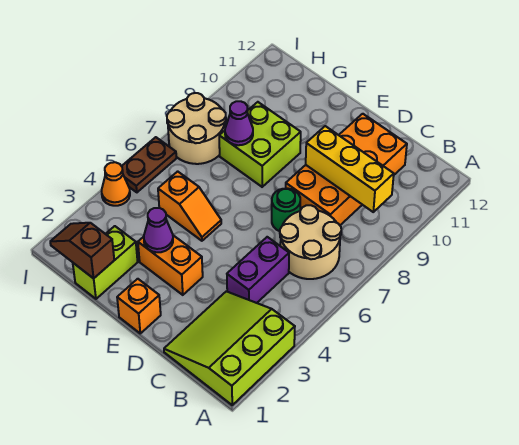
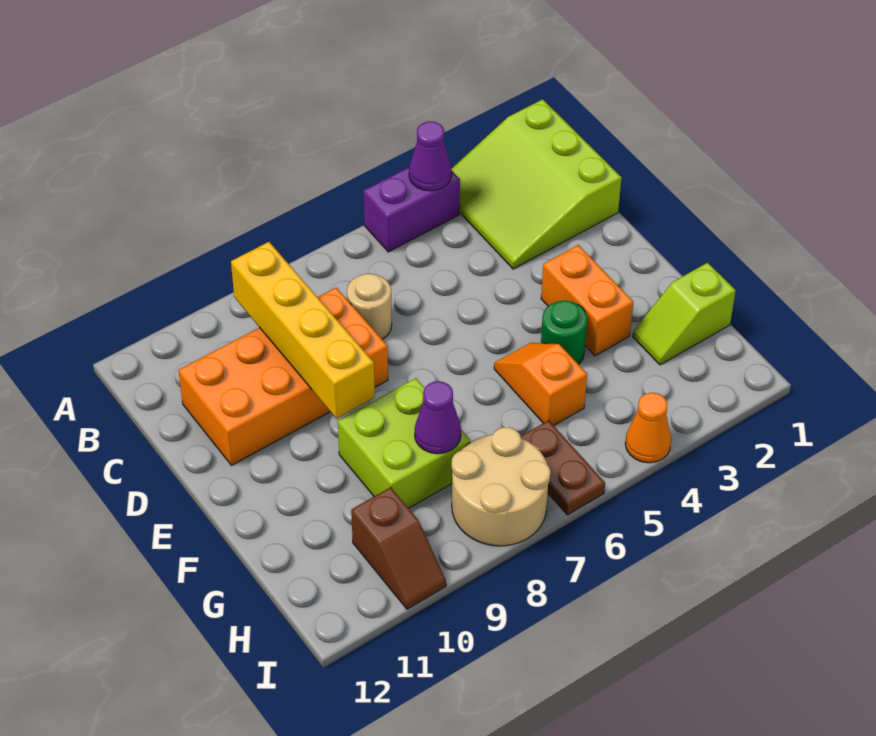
lime slope A1:C3 level 1 top A -> lime slope A1:C3 level 1 top 1
tan round brick B6:C7 level 1 -> tan round brick C7 level 1
yellow brick B9:D9 level 2 -> yellow brick B9:E9 level 2
purple brick C4:C5 level 1 -> purple brick A4:A5 level 1
green round brick D7 level 1 -> green round brick F4 level 1
orange brick E1 level 1 -> none
purple cone F3 level 2 -> purple cone A4 level 2
lime brick G1:G2 level 1 -> lime slope G1:G2 level 1 top 1
brown slope G1:H1 level 2 top G -> brown slope H10:I10 level 1 top H
brown plate I5:I6 level 1 -> brown plate H6:I6 level 1

